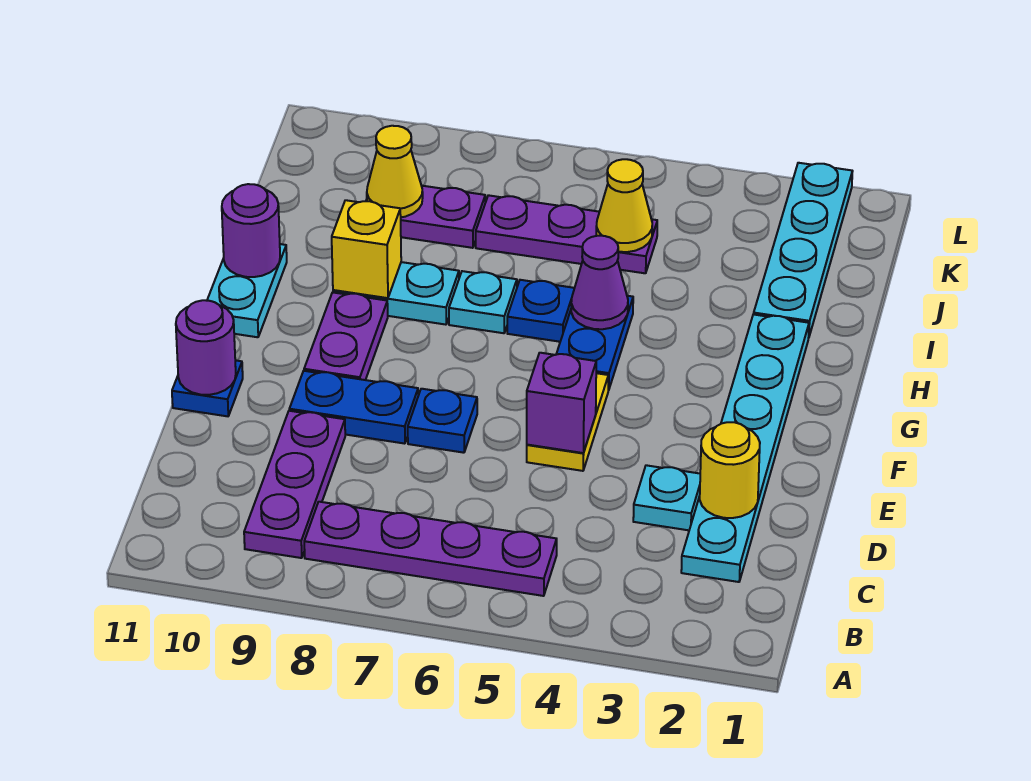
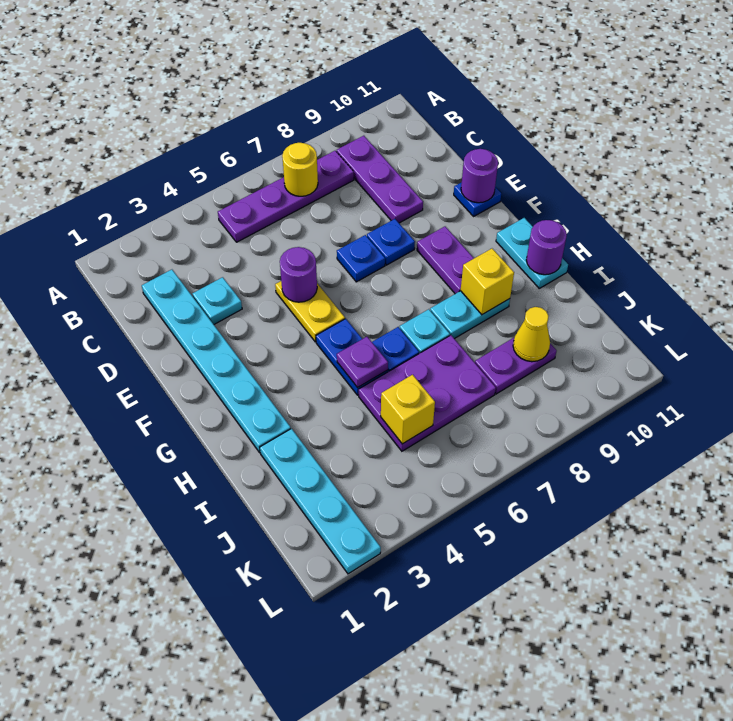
yellow round brick D2 level 2 -> yellow round brick B7 level 2
purple brick E5 level 2 -> purple round brick E5 level 2
blue plate E8:E9 level 1 -> blue plate E8 level 1
purple cone H5 level 2 -> purple plate H5 level 2
purple plate J5:J7 level 1 -> purple plate I5:J7 level 1
yellow cone J5 level 2 -> yellow brick J5 level 2

